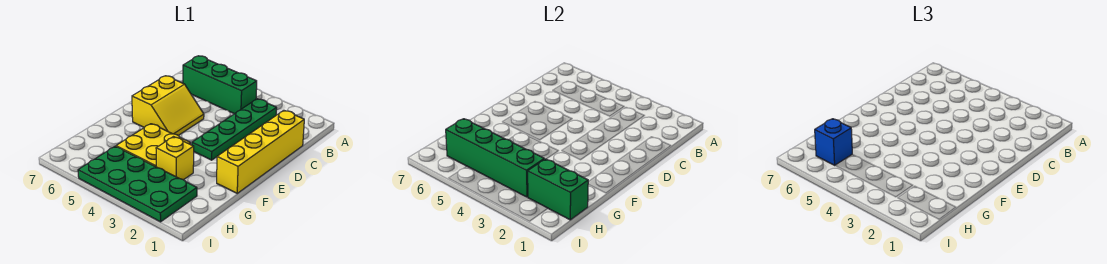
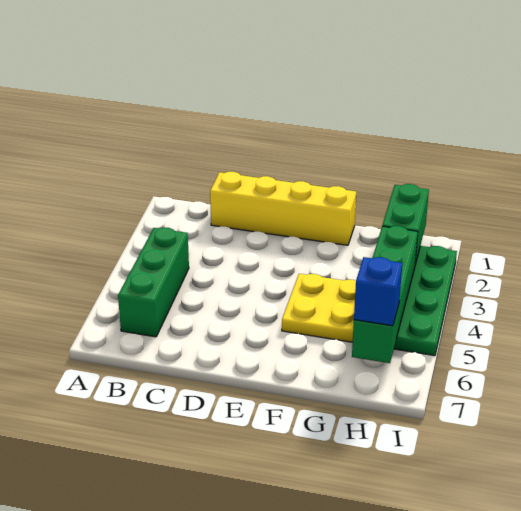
green plate B3:E3 level 1 -> none
yellow slope D5:E6 level 1 top 6 -> none
yellow brick G3 level 1 -> none

